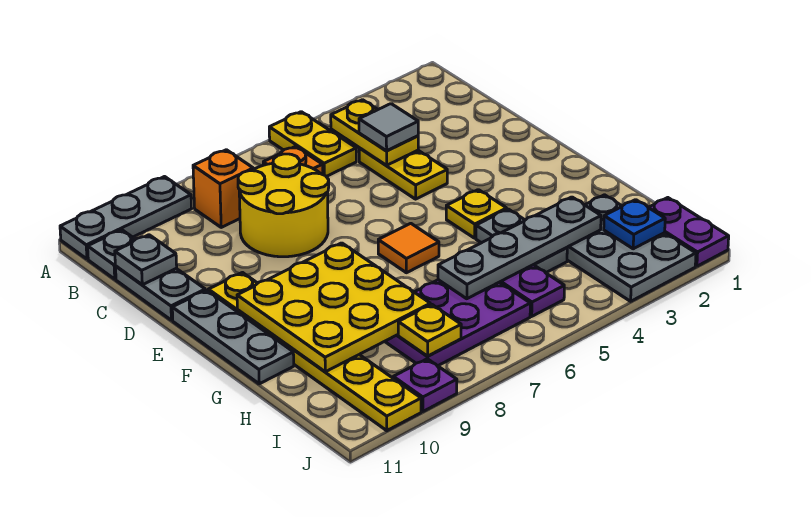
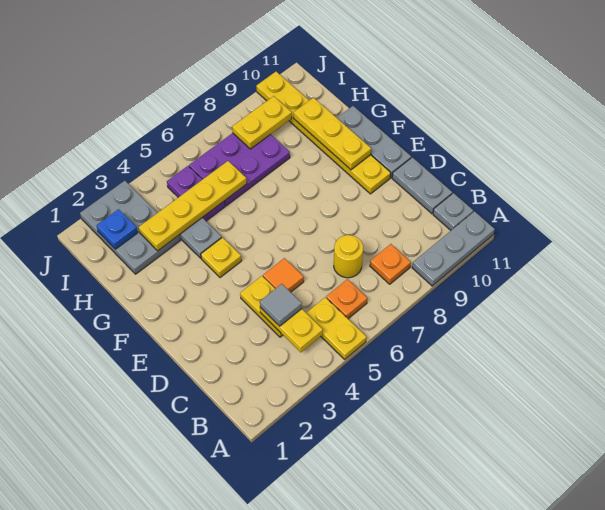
orange brick B8 level 1 -> orange plate B8 level 1
yellow round brick C7:D8 level 1 -> yellow round brick C7 level 1
grey plate C11 level 2 -> none
orange tile F6 level 1 -> orange tile D5 level 1
yellow plate F8:H10 level 2 -> yellow plate F10:H10 level 2
grey plate H3:H6 level 2 -> yellow plate H3:H6 level 2
purple plate I1:J1 level 1 -> none
yellow plate I8 level 2 -> yellow plate I8:I9 level 2
purple plate J9 level 1 -> none

